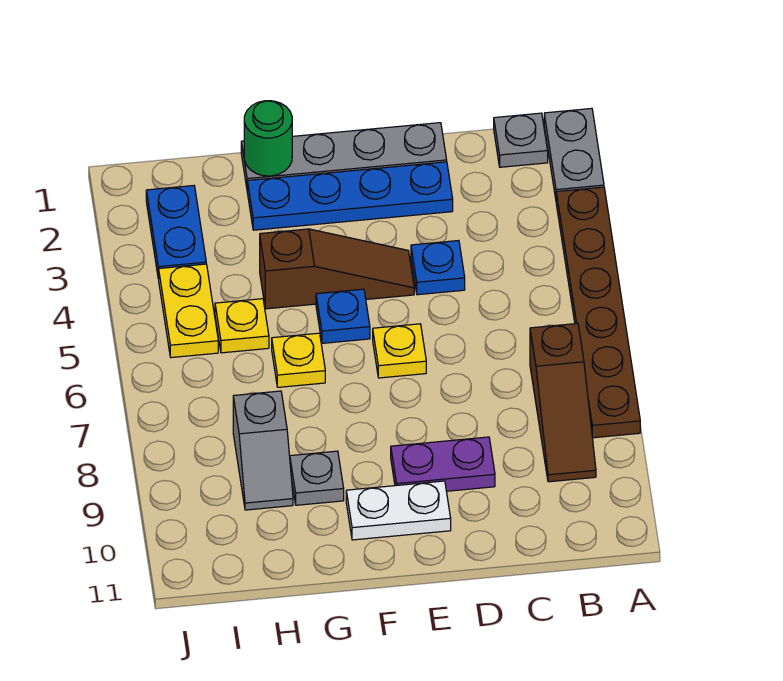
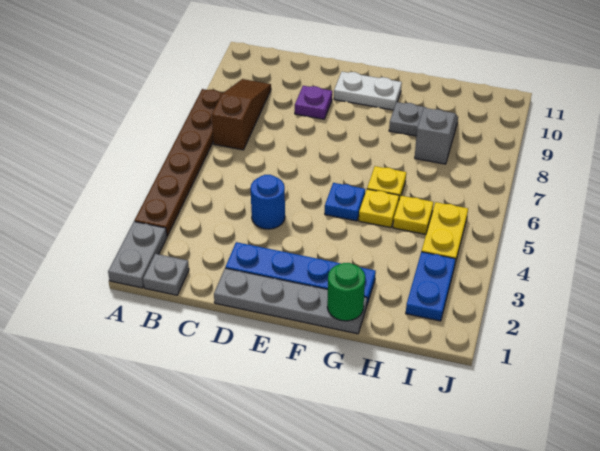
blue plate D4 level 1 -> blue round brick D4 level 1
purple plate D9:E9 level 1 -> purple plate D9 level 1
brown slope E4:G4 level 1 top G -> none
yellow plate E6 level 1 -> yellow plate G5 level 1

